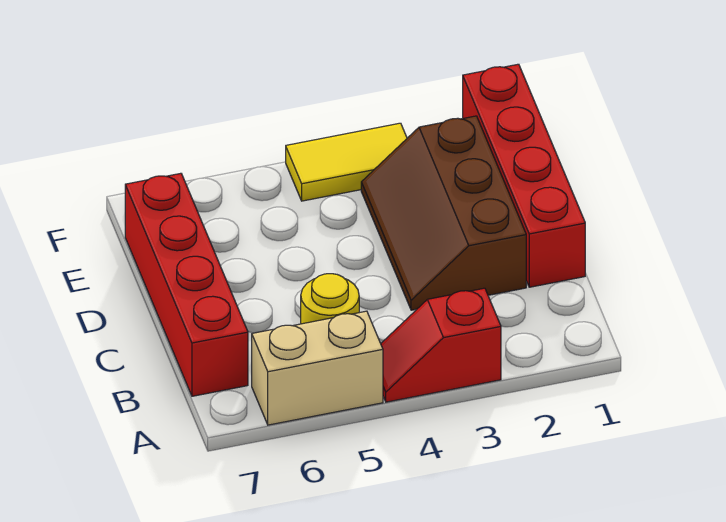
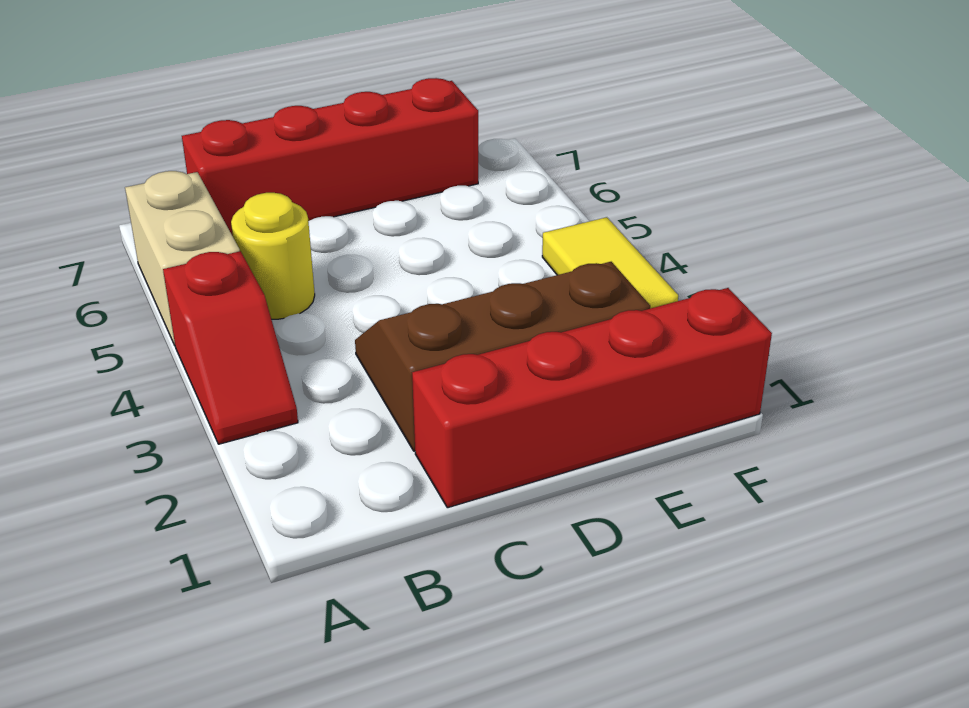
red slope A3:A4 level 1 top 3 -> red slope A3:A4 level 1 top 4

